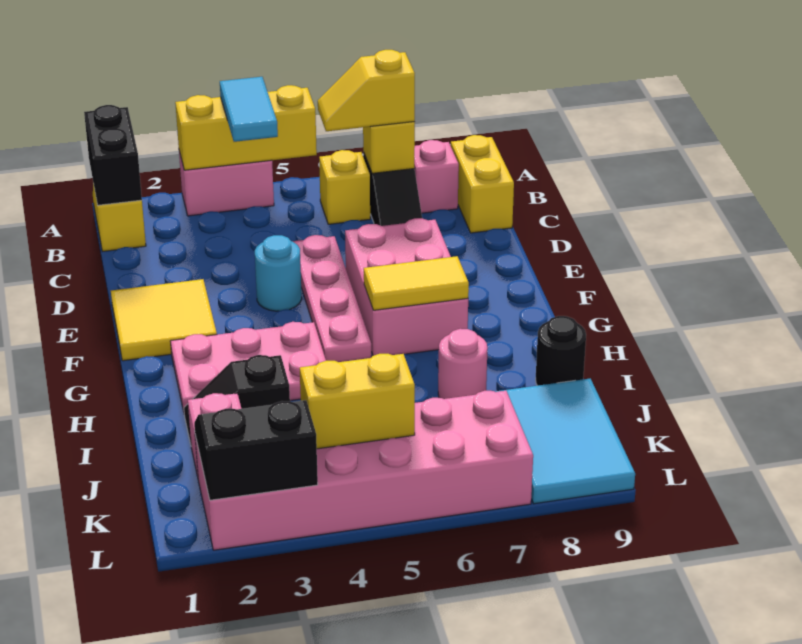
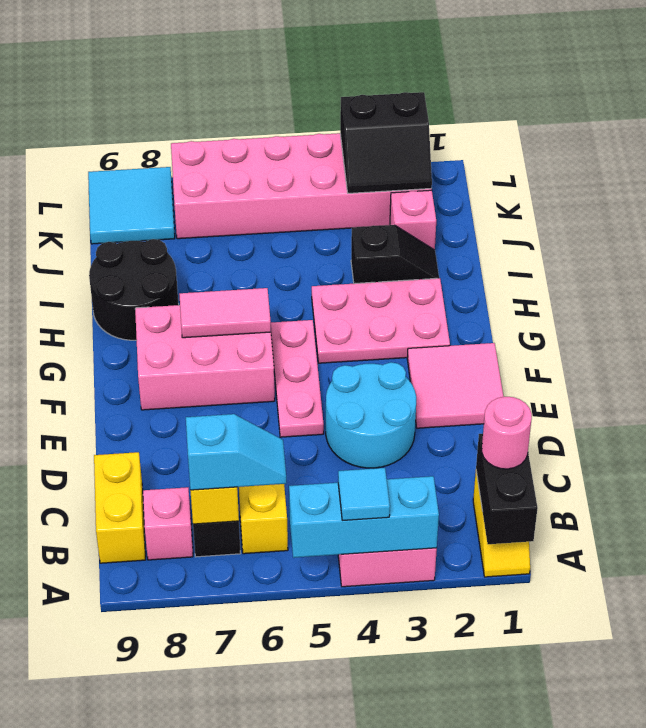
yellow brick A3:A5 level 2 -> cyan brick A3:A5 level 2
cyan tile A4:B4 level 3 -> cyan tile A4 level 3
yellow slope B6:B7 level 3 top 7 -> cyan slope B6:B7 level 3 top 7
pink plate D5:G5 level 1 -> pink plate E5:G5 level 1
yellow tile E1:F2 level 1 -> pink tile E1:F2 level 1
cyan round brick E4 level 1 -> cyan round brick D3:E4 level 1
pink brick E6:G7 level 1 -> pink brick F6:G8 level 1
yellow tile G6:G7 level 2 -> pink tile G6:G7 level 2
pink round brick I7 level 1 -> pink round brick B1 level 3
black round brick I9 level 1 -> black round brick H8:I9 level 1
cyan tile J8:L9 level 1 -> cyan tile K8:L9 level 1
yellow brick K4:K5 level 2 -> none

